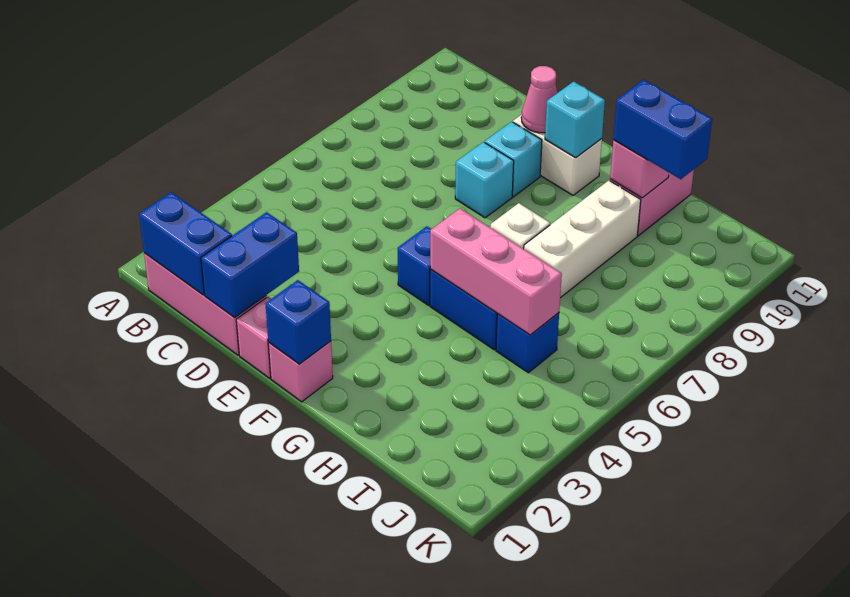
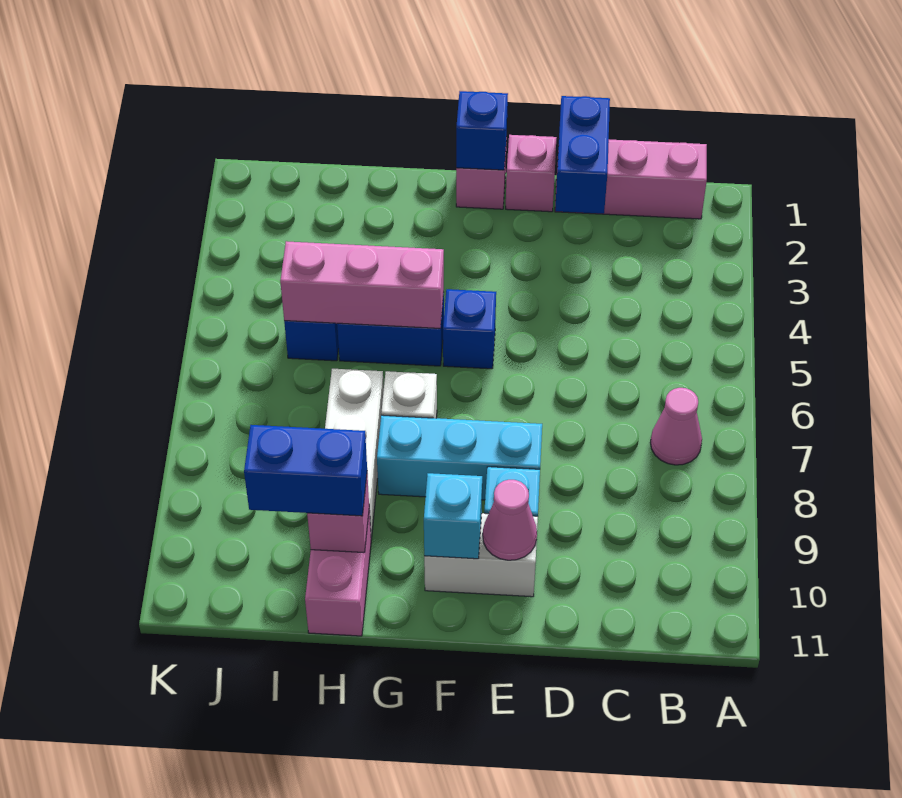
blue brick B1:C1 level 2 -> none
none -> pink cone B7 level 1
cyan brick E8 level 1 -> cyan brick E8:G8 level 1

